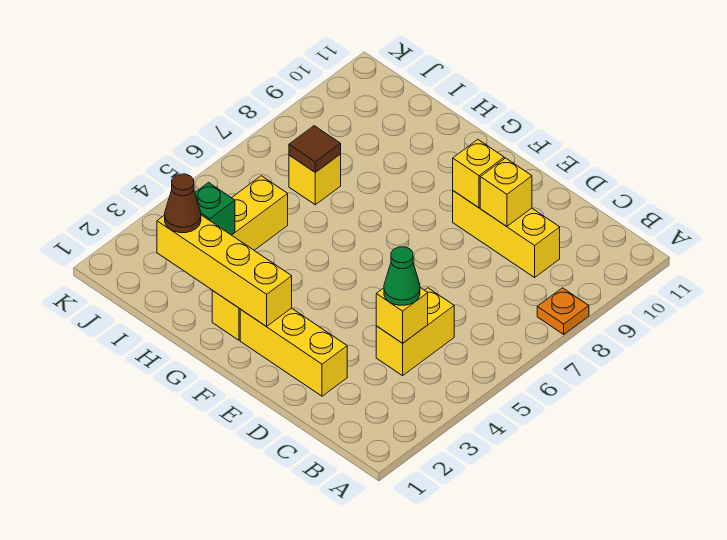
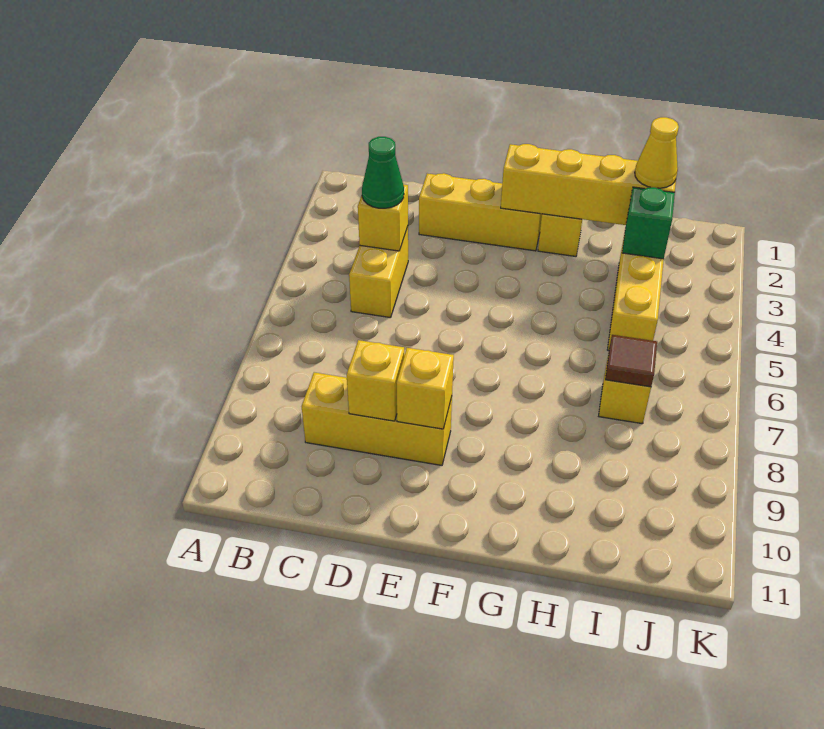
orange plate A8 level 1 -> none
brown cone I2 level 3 -> yellow cone I2 level 3

